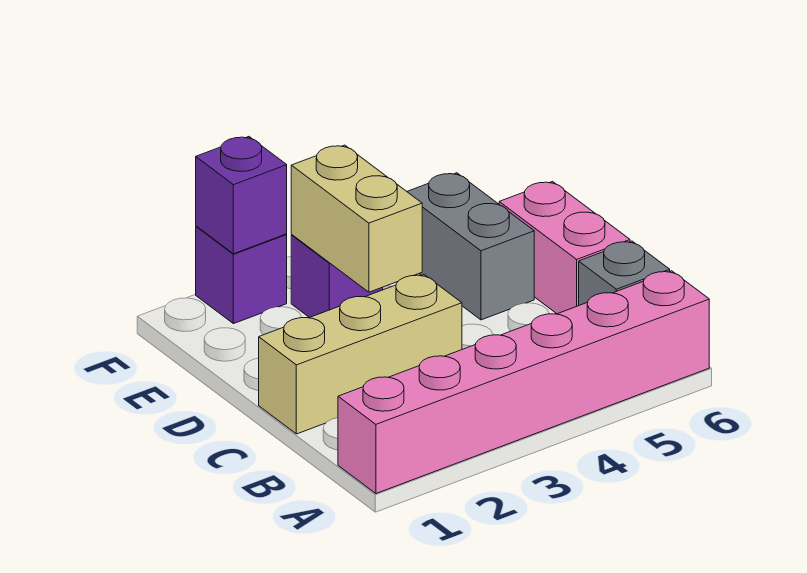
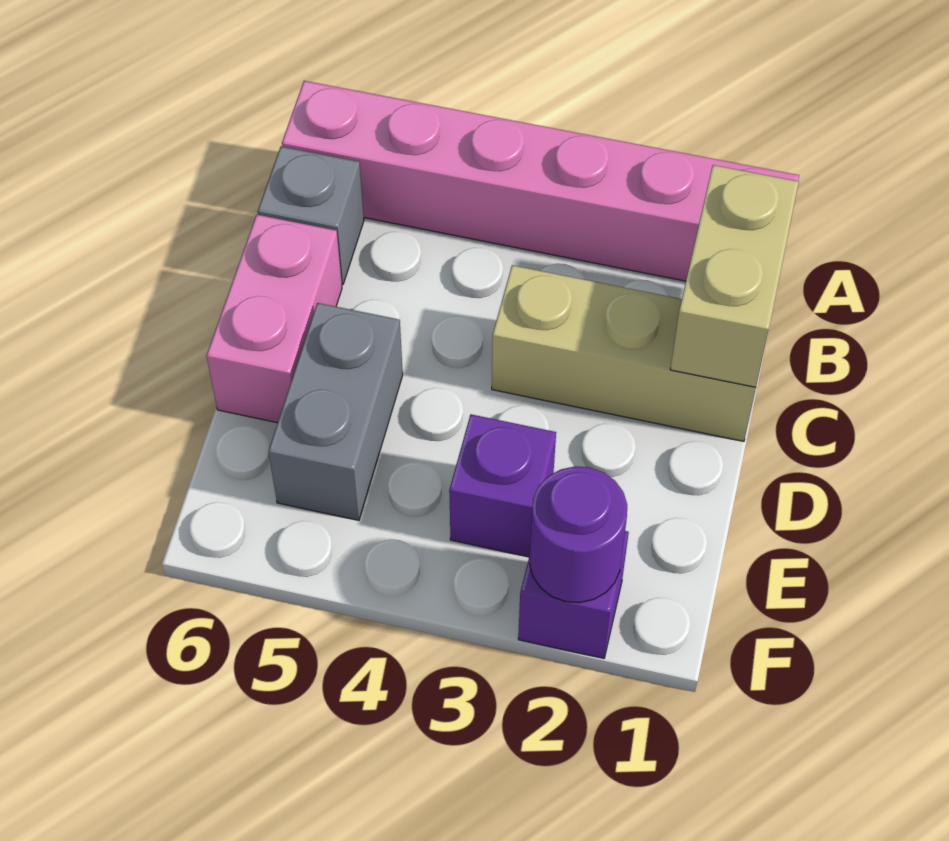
tan brick D3:E3 level 2 -> tan brick B1:C1 level 2
purple brick F2 level 2 -> purple round brick F2 level 2

